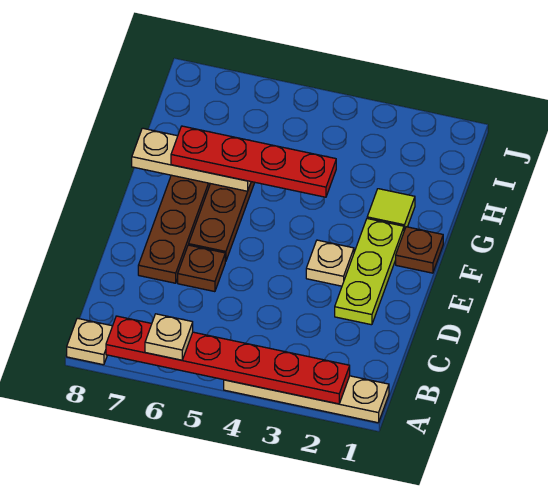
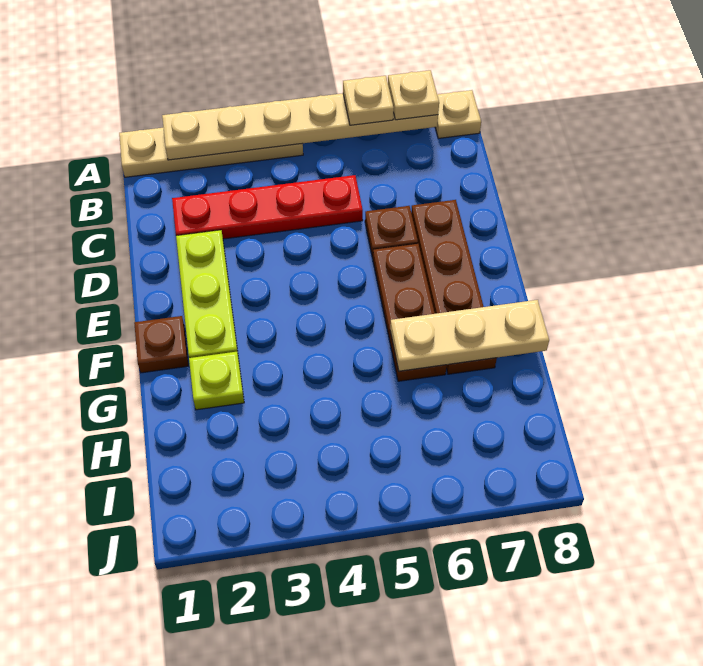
red plate A2:A7 level 2 -> tan plate A2:A7 level 2
tan plate E3 level 1 -> tan plate A7 level 3
lime tile G2 level 1 -> lime plate G2 level 1
red plate G4:G7 level 3 -> red plate C2:C5 level 1

